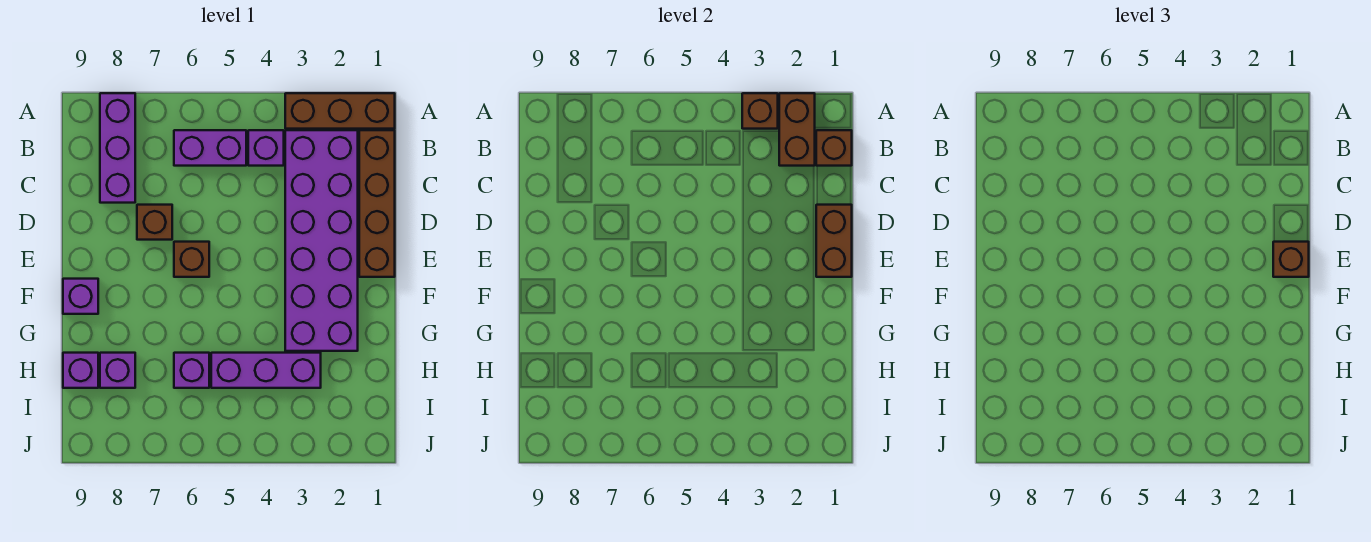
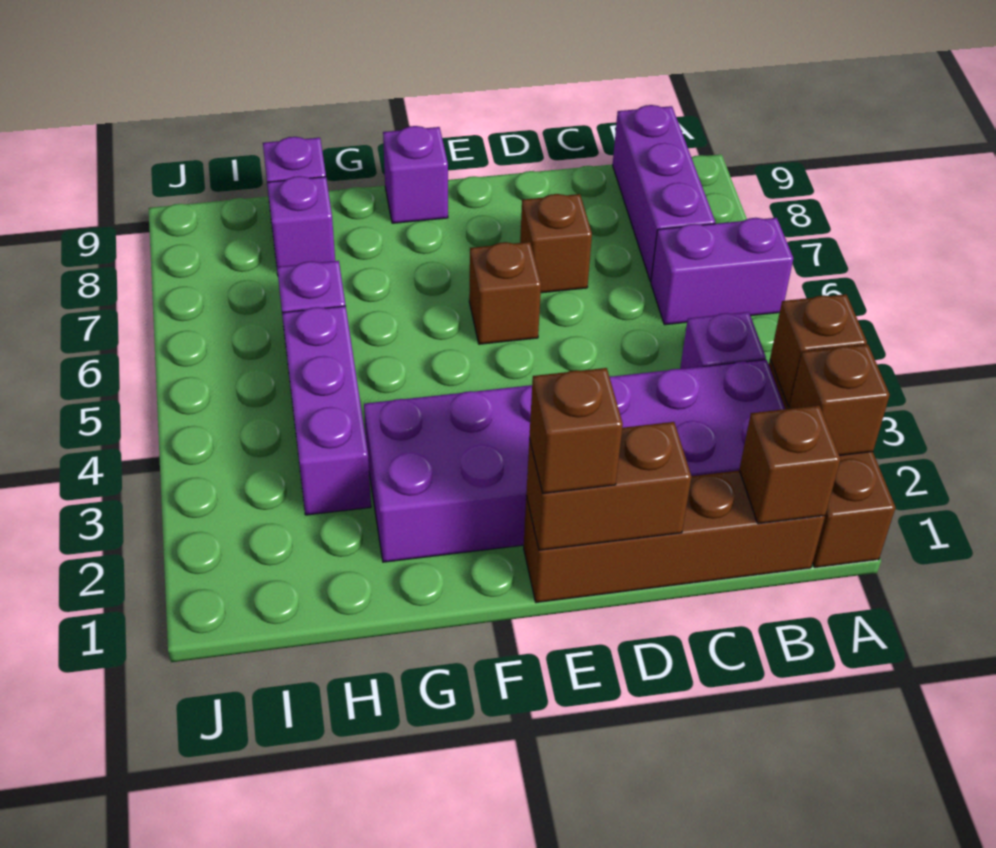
brown brick A2:B2 level 2 -> brown brick A2 level 2
purple brick A8:C8 level 1 -> purple brick B7:B9 level 1
purple brick B5:B6 level 1 -> purple brick A6:B6 level 1

